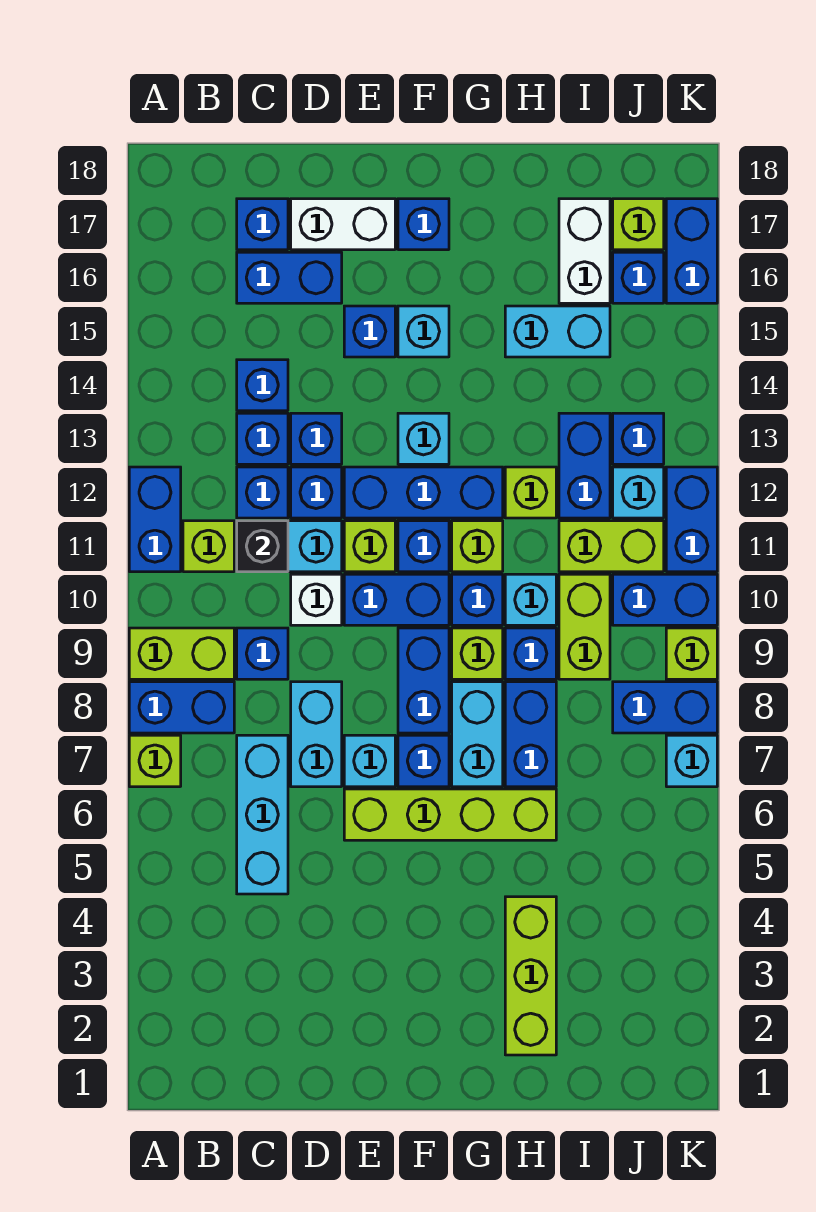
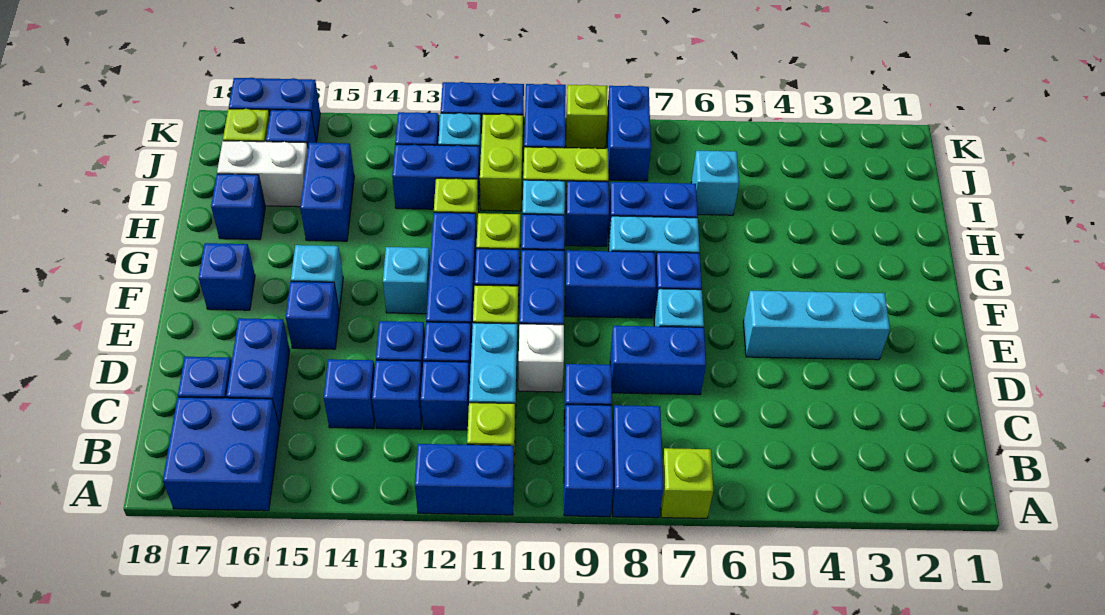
lime brick A9:B9 level 1 -> blue brick A9:B9 level 1
none -> blue brick A16:B17 level 1
cyan brick C5:C7 level 1 -> cyan brick E3:E5 level 1
black brick C11 level 2 -> none
cyan brick D7:D8 level 1 -> blue brick D7:D8 level 1
white brick D17:E17 level 1 -> none
lime brick E6:H6 level 1 -> none
lime brick G9 level 1 -> none
lime brick H2:H4 level 1 -> none
cyan brick H15:I15 level 1 -> blue brick H15:I15 level 1
none -> blue brick H17 level 1
cyan brick K7 level 1 -> cyan brick I6 level 1

